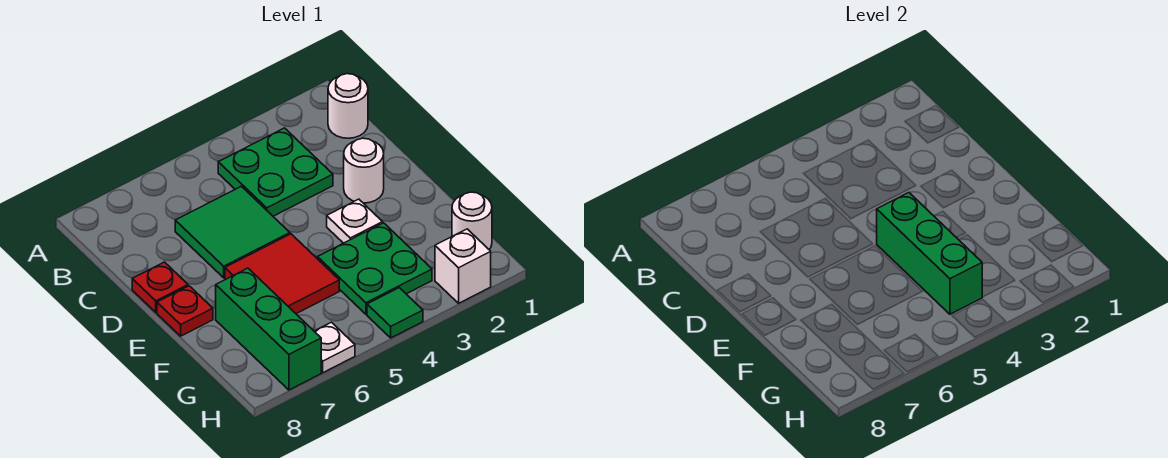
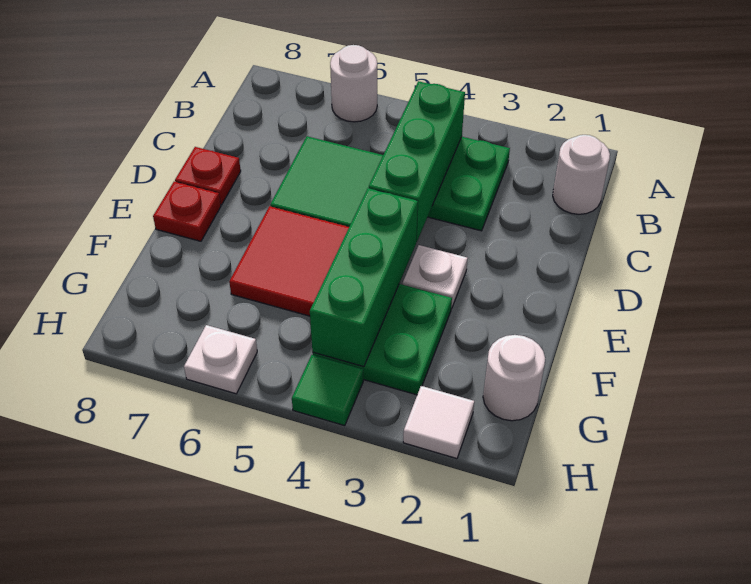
white round brick D2 level 1 -> white round brick A6 level 1
green brick F7:H7 level 1 -> green brick B4:D4 level 2
white brick H2 level 1 -> white tile H2 level 1

